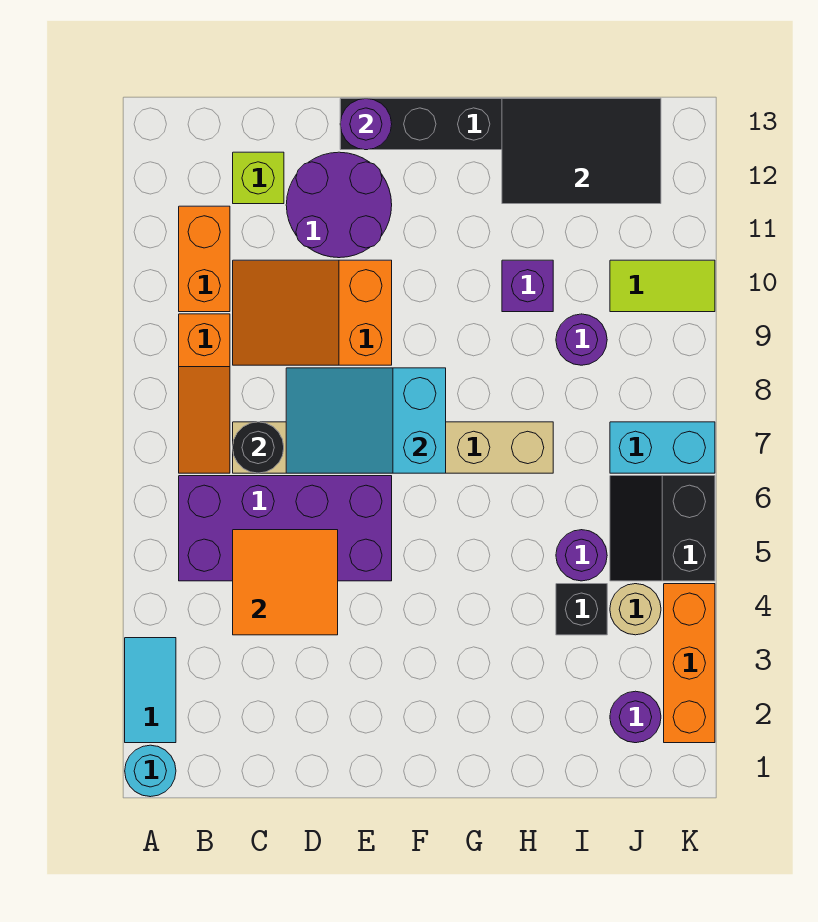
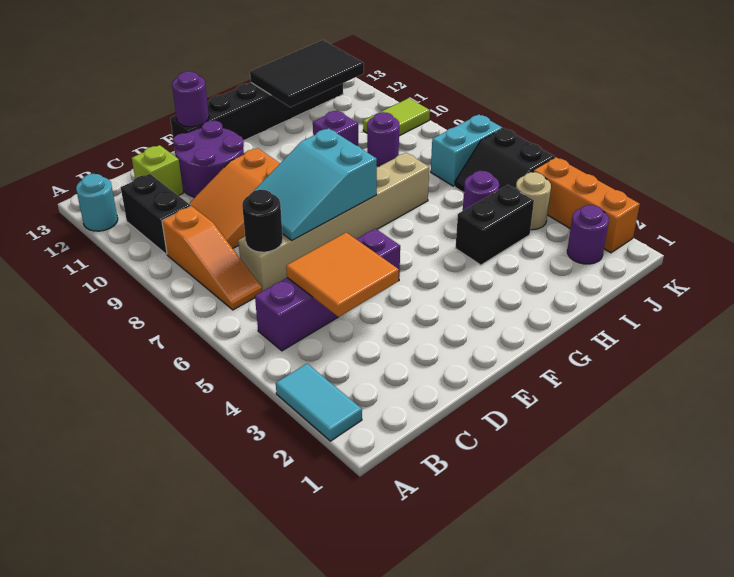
cyan round brick A1 level 1 -> cyan round brick A12 level 1
purple brick B5:E6 level 1 -> purple brick B5:E5 level 1
orange brick B10:B11 level 1 -> black brick B10:B11 level 1
black brick I4 level 1 -> black brick H4:I4 level 1

